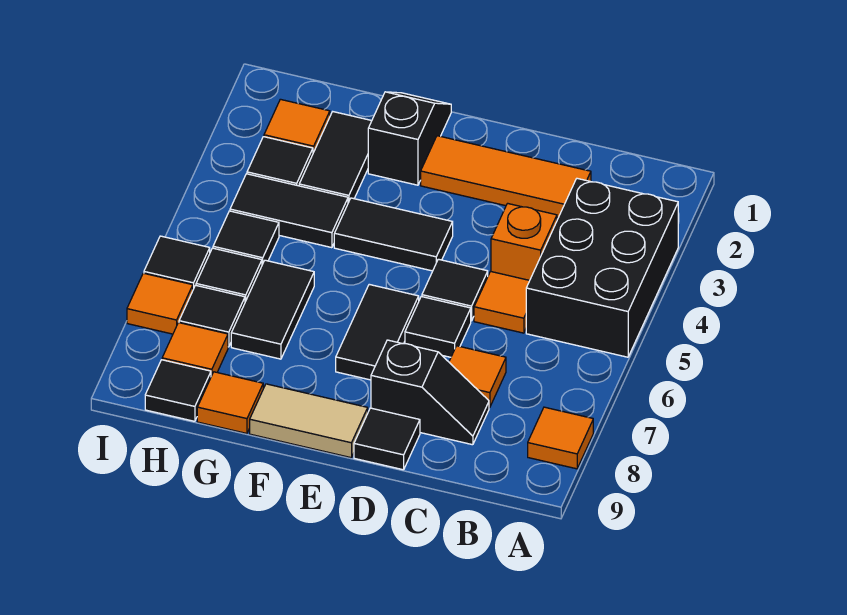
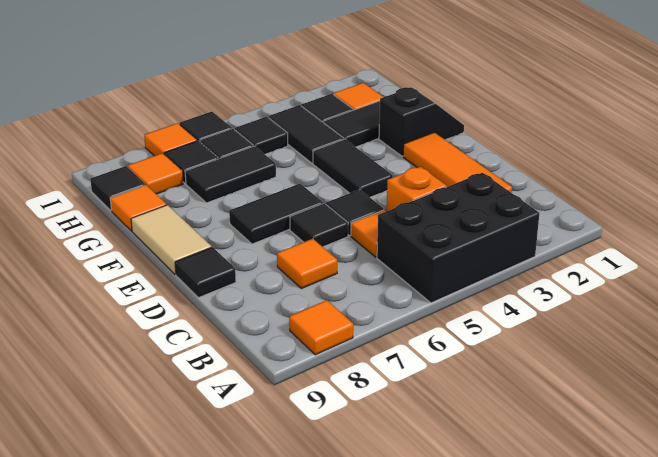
black slope C8:D8 level 1 top D -> none

